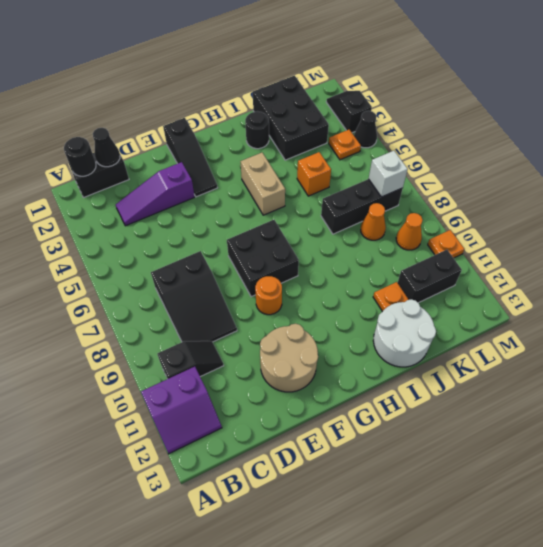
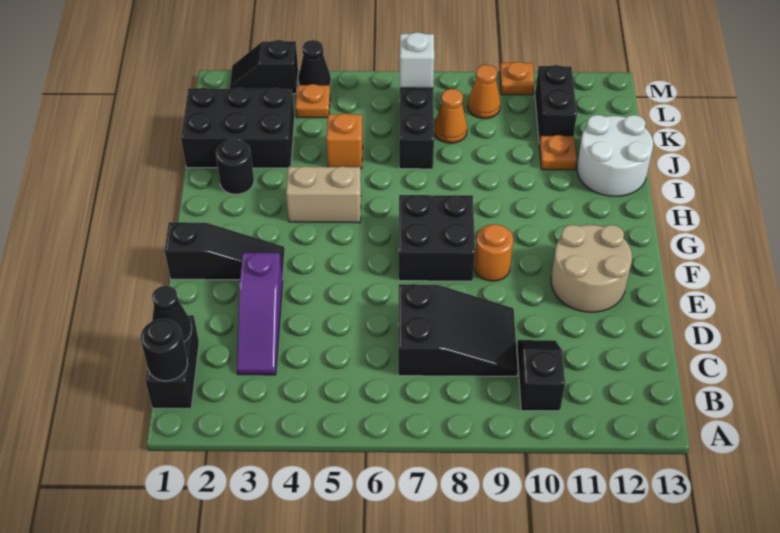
purple slope A11:B12 level 1 top 11 -> none

